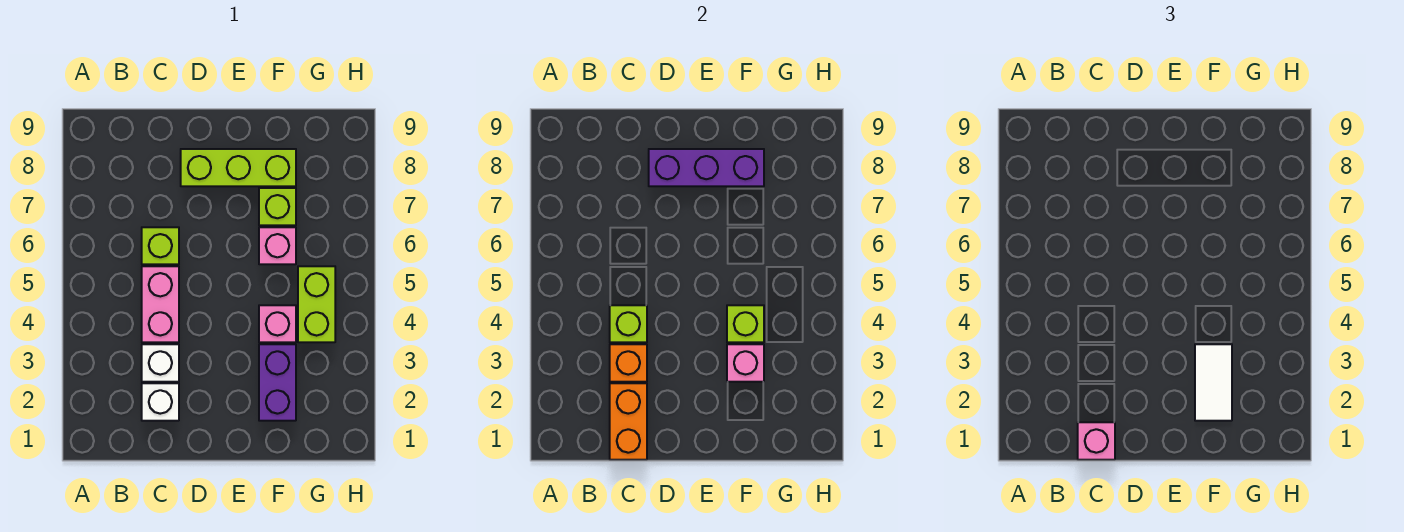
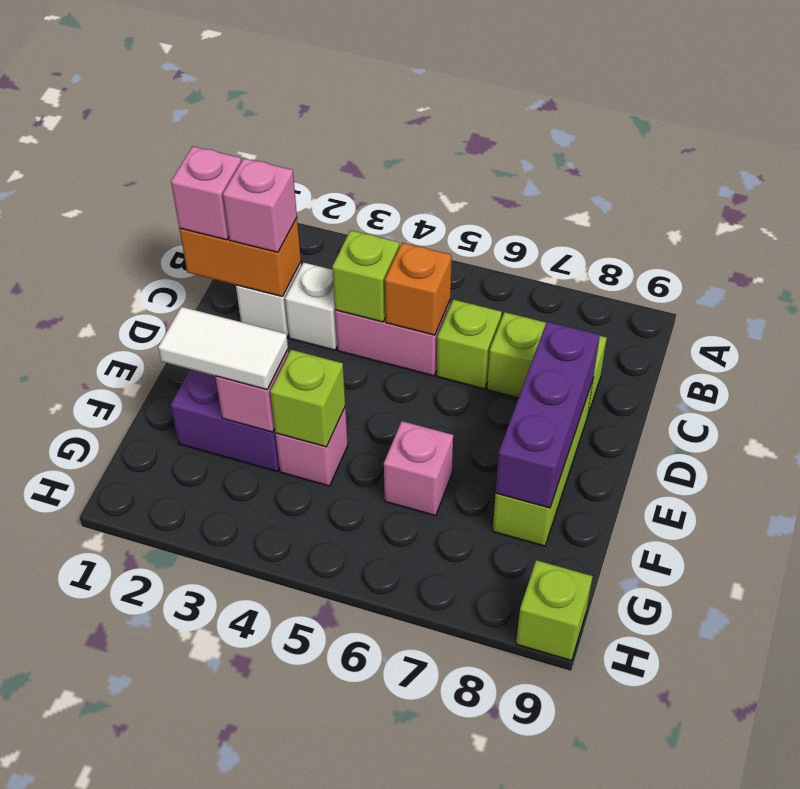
none -> pink brick C2 level 3
orange brick C3 level 2 -> orange brick C5 level 2
lime brick F7 level 1 -> lime brick H9 level 1
lime brick G4:G5 level 1 -> lime brick C7:C8 level 1

